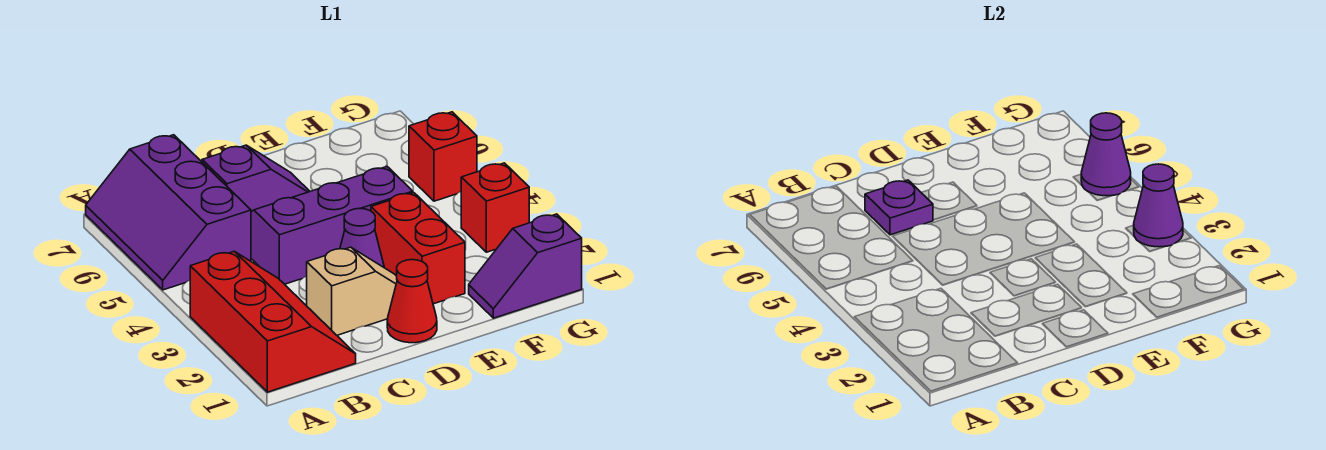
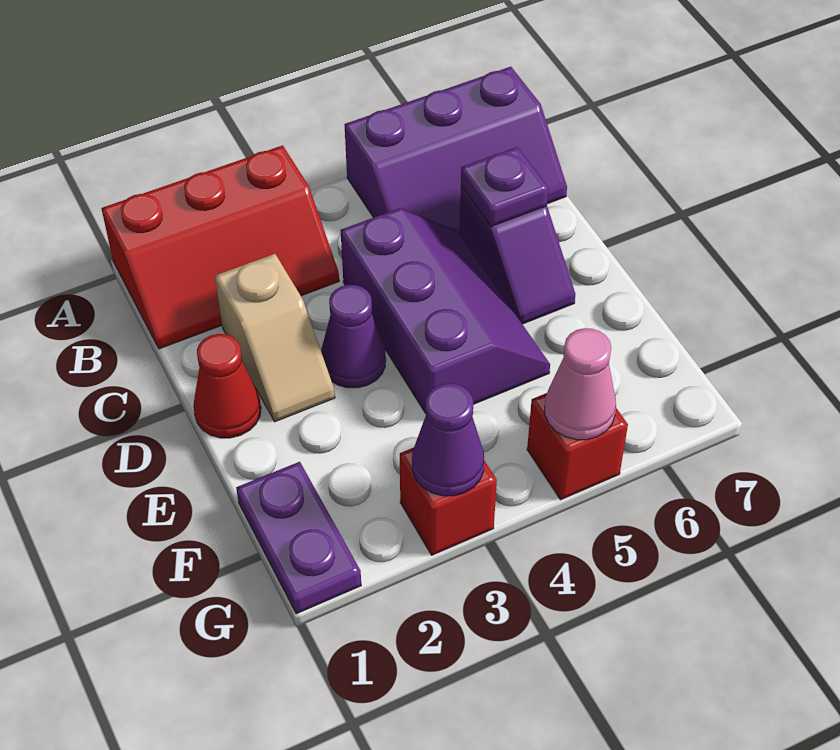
purple slope A5:B7 level 1 top B -> purple slope A5:B7 level 1 top A
red brick E2:E3 level 1 -> none
purple slope F1:G1 level 1 top G -> purple plate F1:G1 level 1
purple cone G5 level 2 -> pink cone G5 level 2

